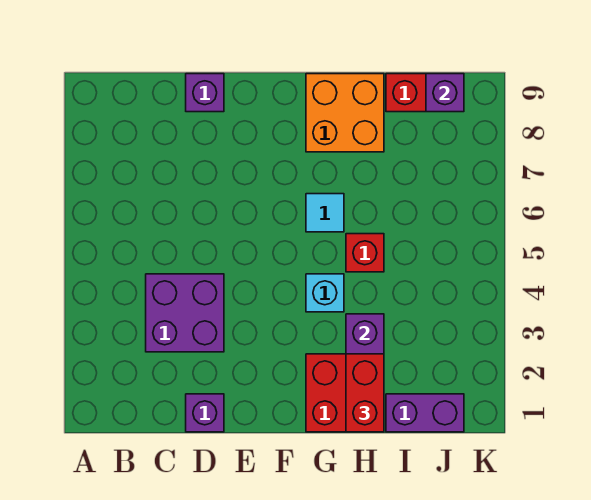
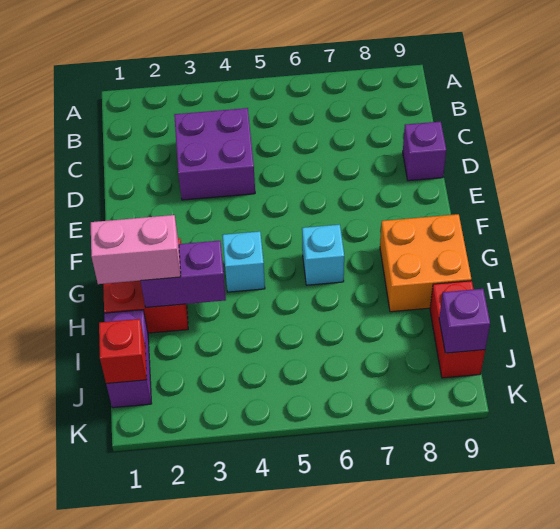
purple brick D1 level 1 -> none
cyan tile G6 level 1 -> cyan brick G6 level 1
red brick H1:H2 level 3 -> pink brick H1:H2 level 3
red brick H5 level 1 -> red brick J1 level 2

